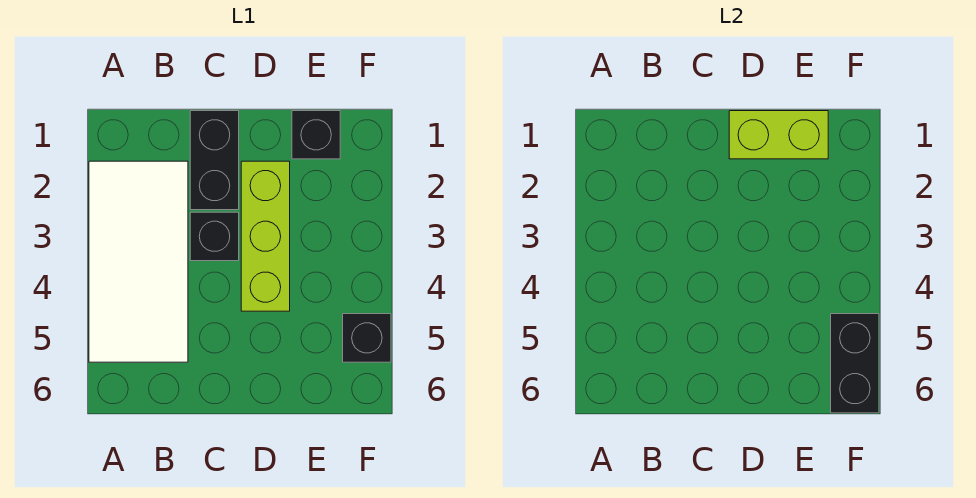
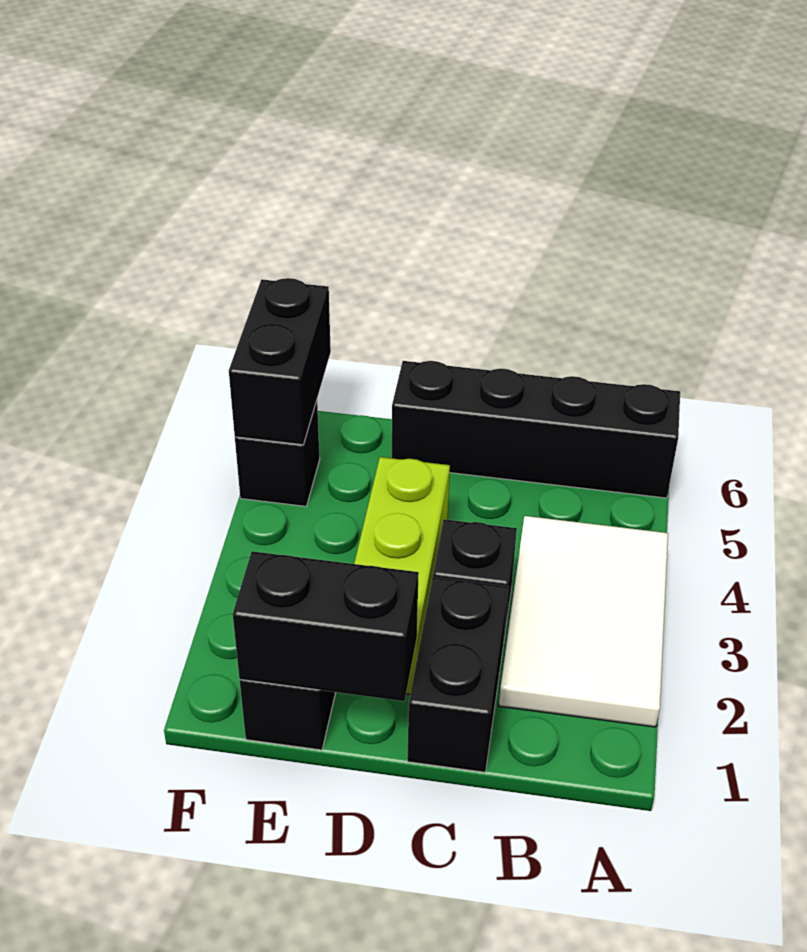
white tile A2:B5 level 1 -> white tile A2:B4 level 1
none -> black brick A6:D6 level 1
lime brick D1:E1 level 2 -> black brick D1:E1 level 2

